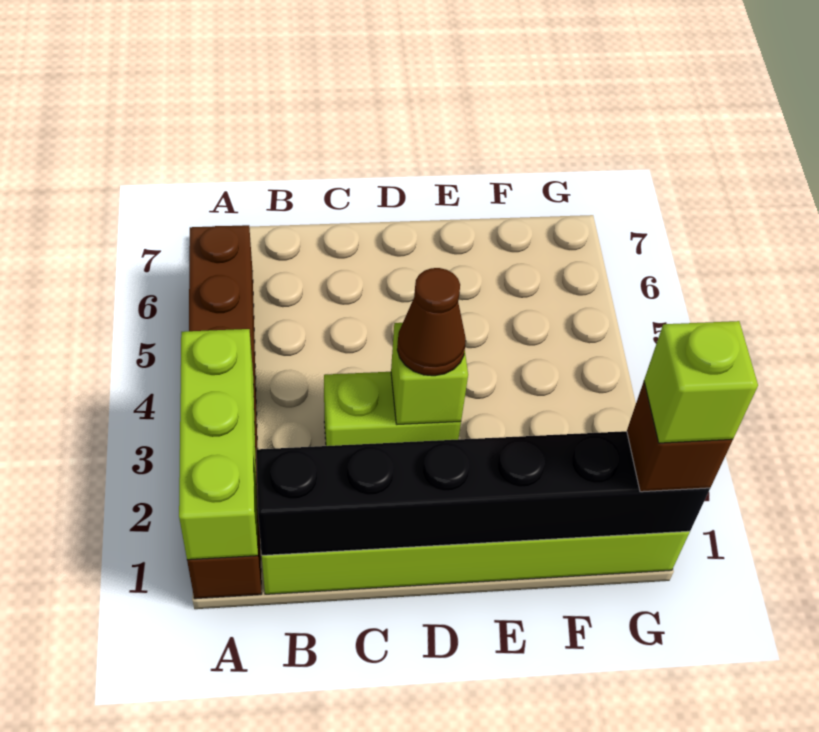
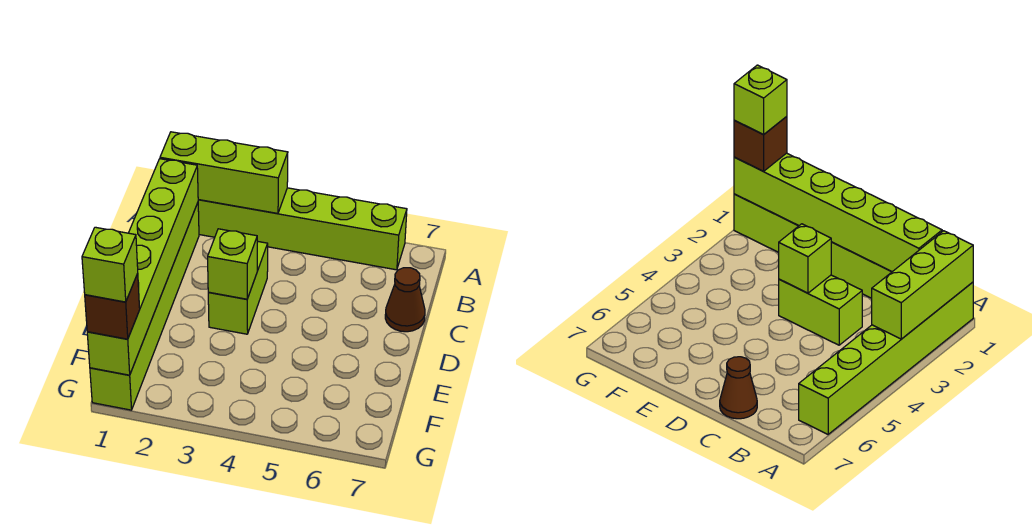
brown brick A1:A6 level 1 -> lime brick A1:A6 level 1
black brick B1:G1 level 2 -> lime brick B1:G1 level 2
brown cone D3 level 3 -> brown cone C7 level 1

